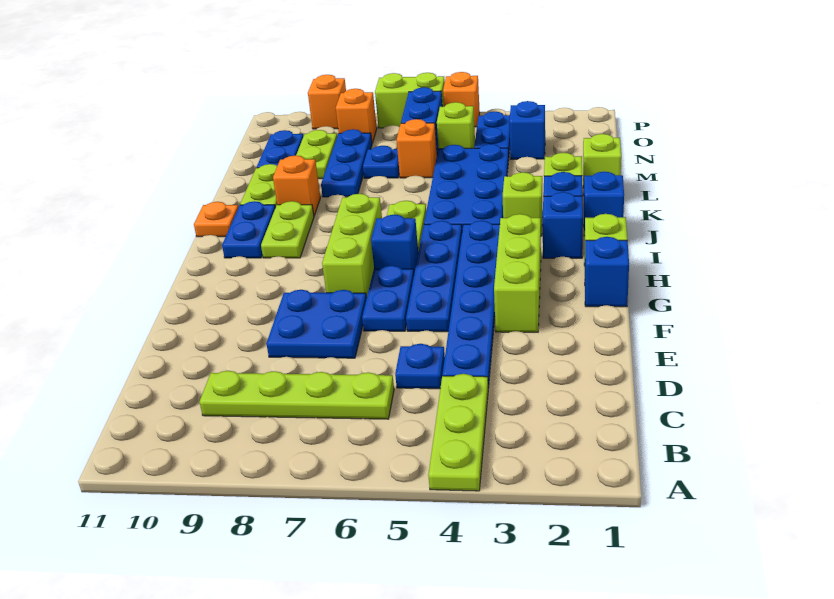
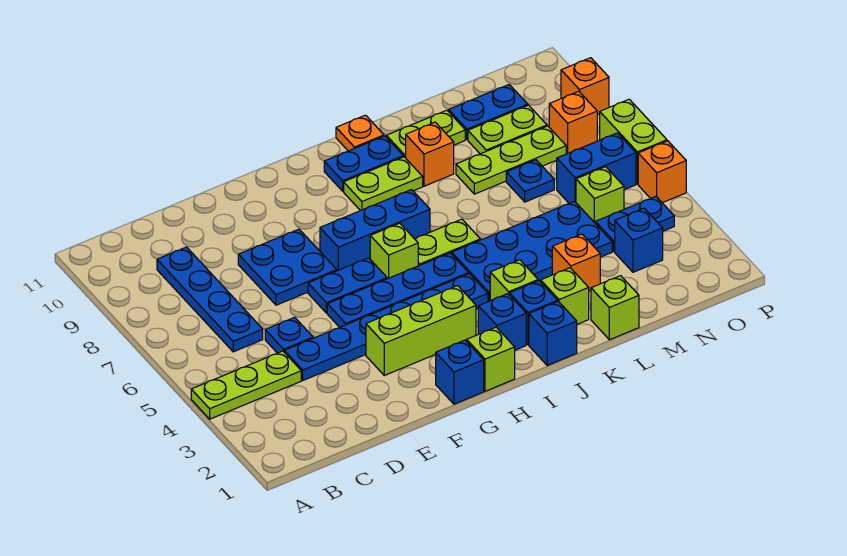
lime plate C6:C9 level 1 -> blue plate C6:C9 level 1
lime brick G7:I7 level 1 -> blue brick G7:I7 level 1
blue brick H6 level 1 -> lime brick H6 level 1
blue plate L8:N8 level 1 -> lime plate L8:N8 level 1
orange brick M6 level 1 -> orange brick L3 level 1

